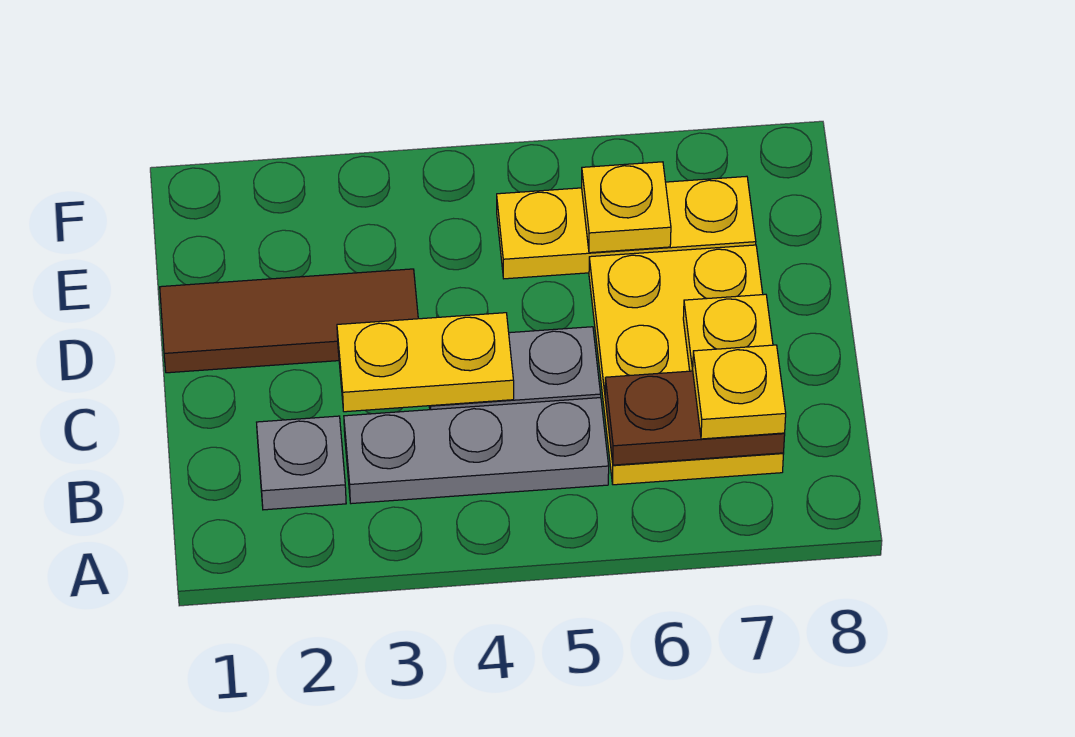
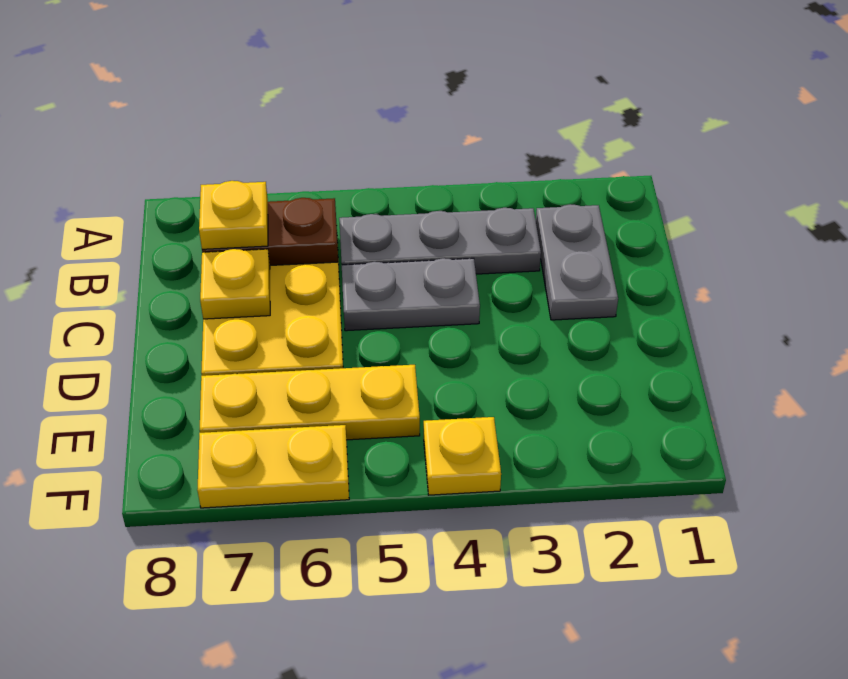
grey plate B2 level 1 -> grey plate B2:C2 level 1
yellow plate C3:C4 level 2 -> yellow plate F6:F7 level 1
brown tile D1:D3 level 1 -> none
yellow plate E6 level 2 -> yellow plate F4 level 1

